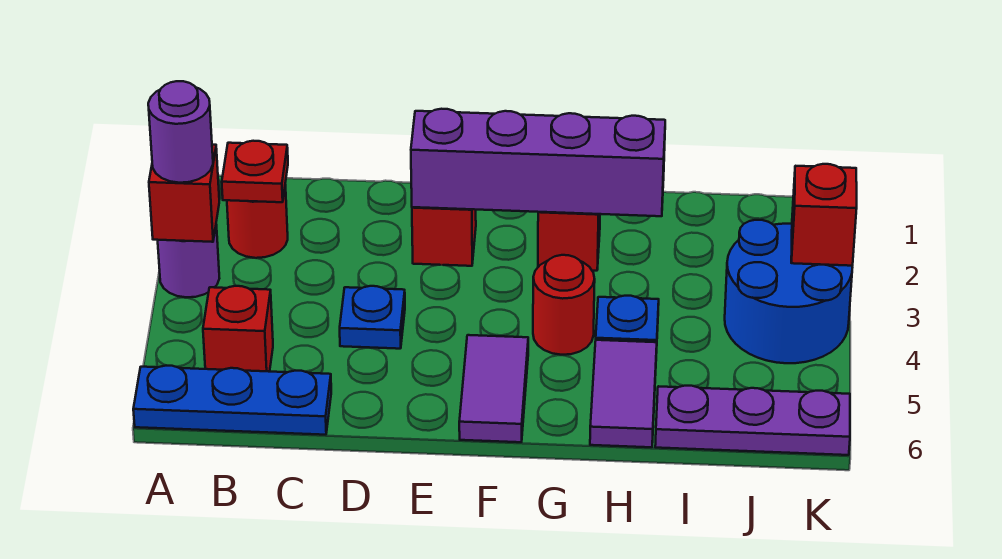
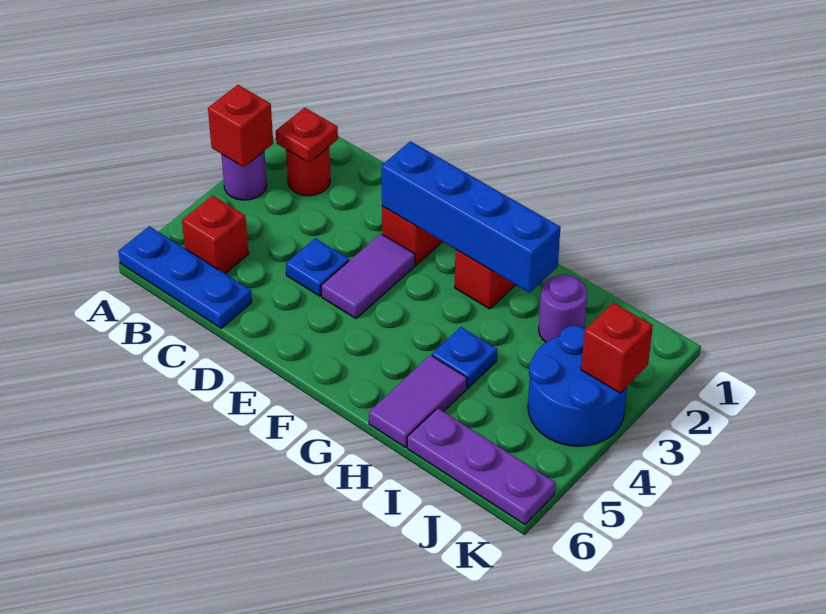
purple round brick A3 level 3 -> purple round brick I2 level 1
purple brick E2:H2 level 2 -> blue brick E2:H2 level 2
purple tile F5:F6 level 1 -> purple tile E3:E4 level 1
red round brick G4 level 1 -> none

